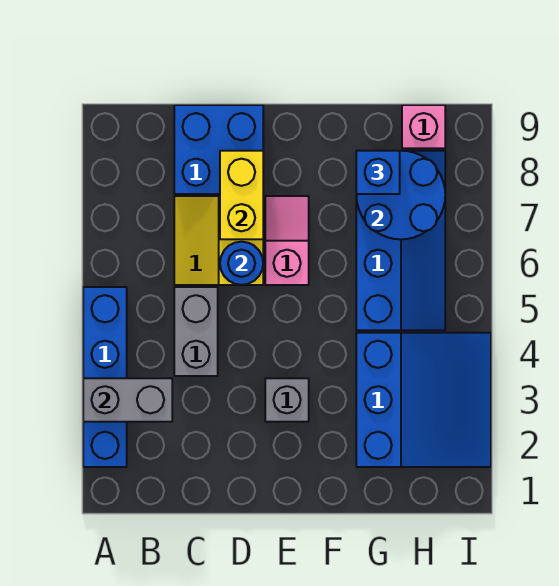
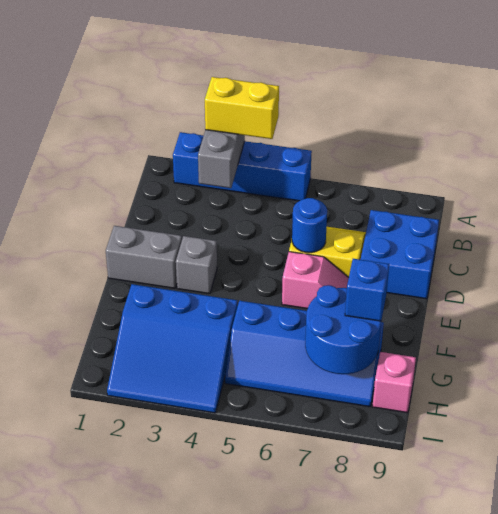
grey brick C4:C5 level 1 -> grey brick E1:E2 level 1
yellow brick D7:D8 level 2 -> yellow brick A3:A4 level 3

